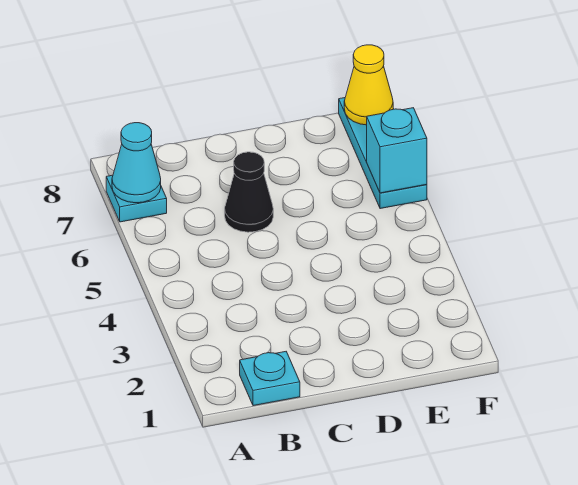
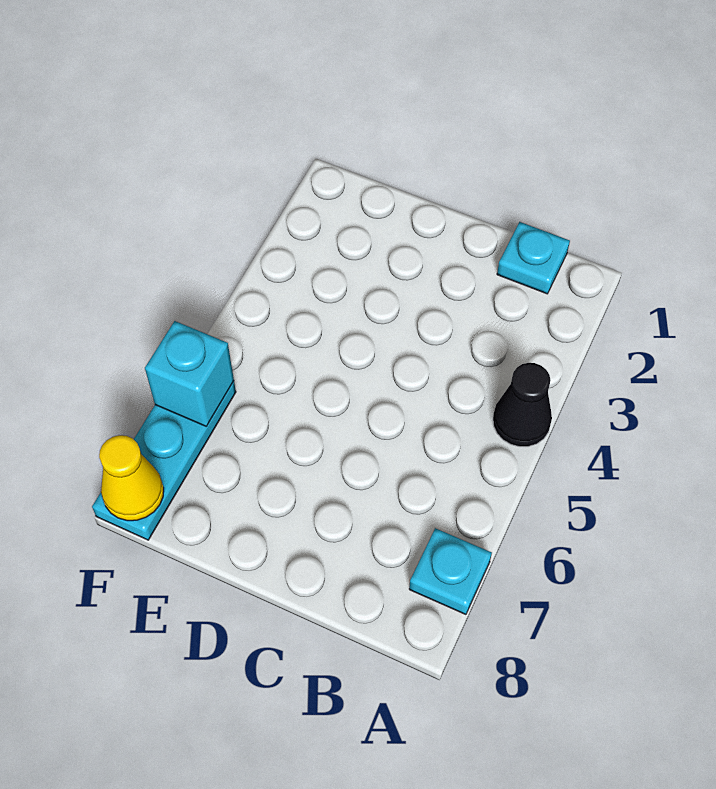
cyan cone A7 level 2 -> none
black cone C6 level 1 -> black cone A4 level 1

